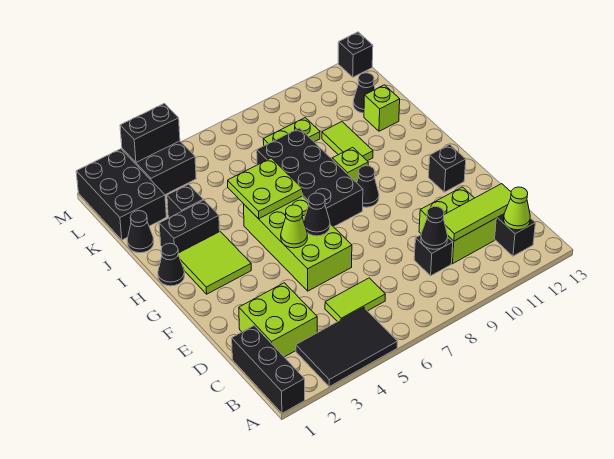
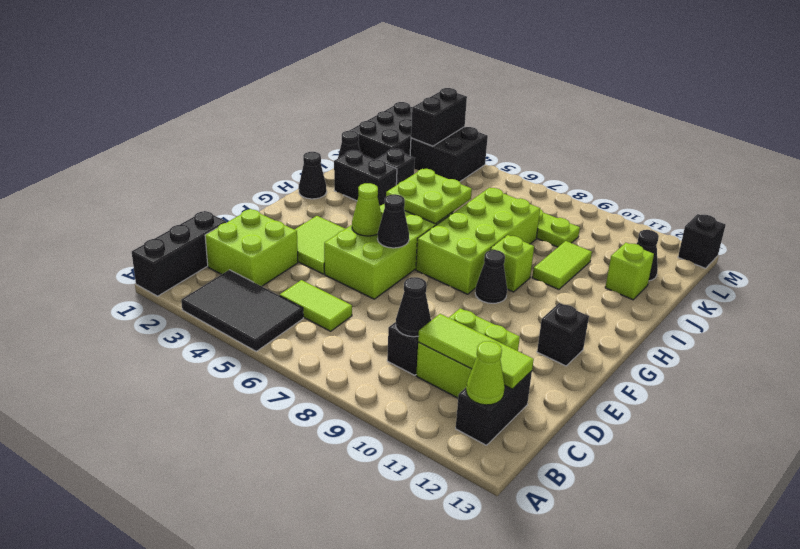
lime tile G2:H3 level 1 -> lime tile E3:F4 level 1
black brick G7:J8 level 1 -> lime brick G7:J8 level 1
black brick M3:M4 level 2 -> black brick L3:M3 level 2

